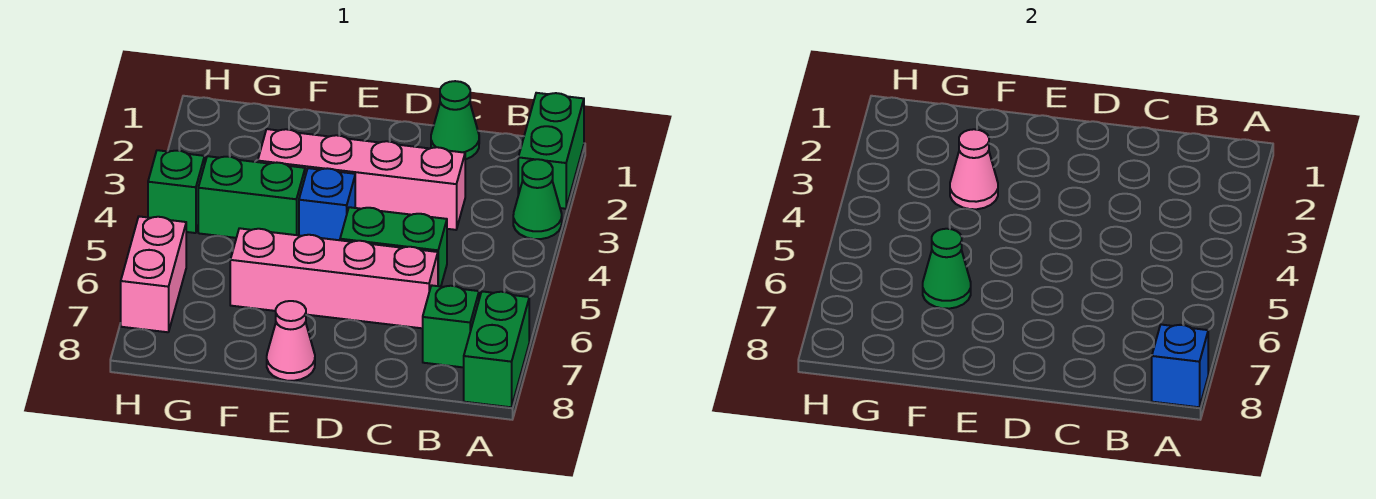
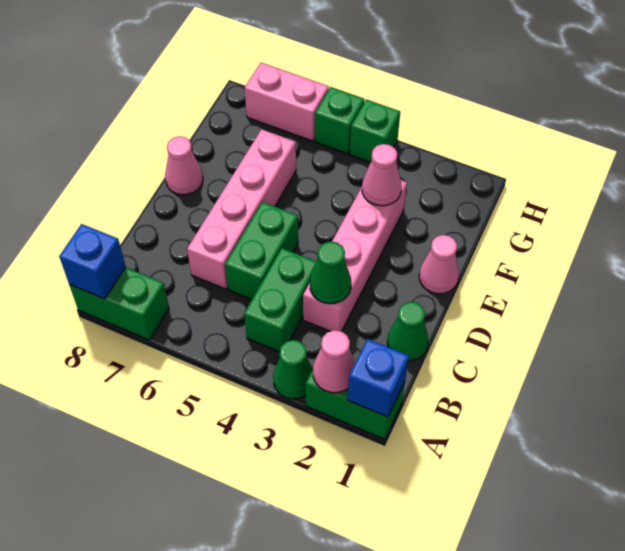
none -> pink cone A2 level 2
green brick B7 level 1 -> green brick H5 level 1
none -> pink cone E1 level 1
blue brick E4 level 1 -> blue brick A1 level 2
green brick F4:G4 level 1 -> green brick B4:C4 level 1
green cone F6 level 2 -> green cone C3 level 2

